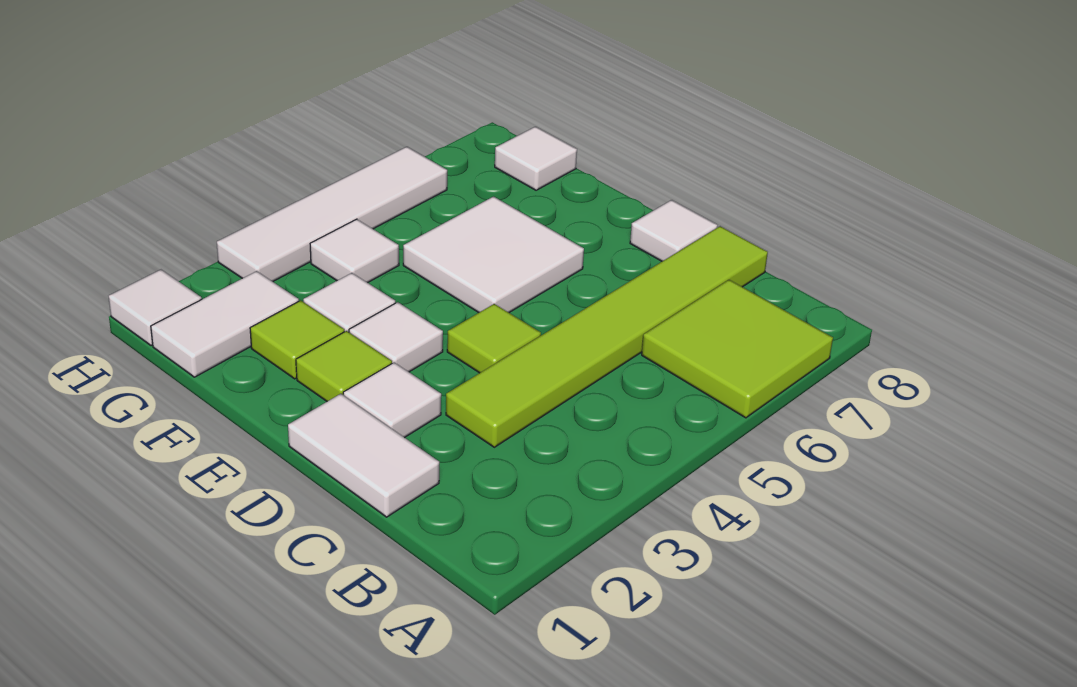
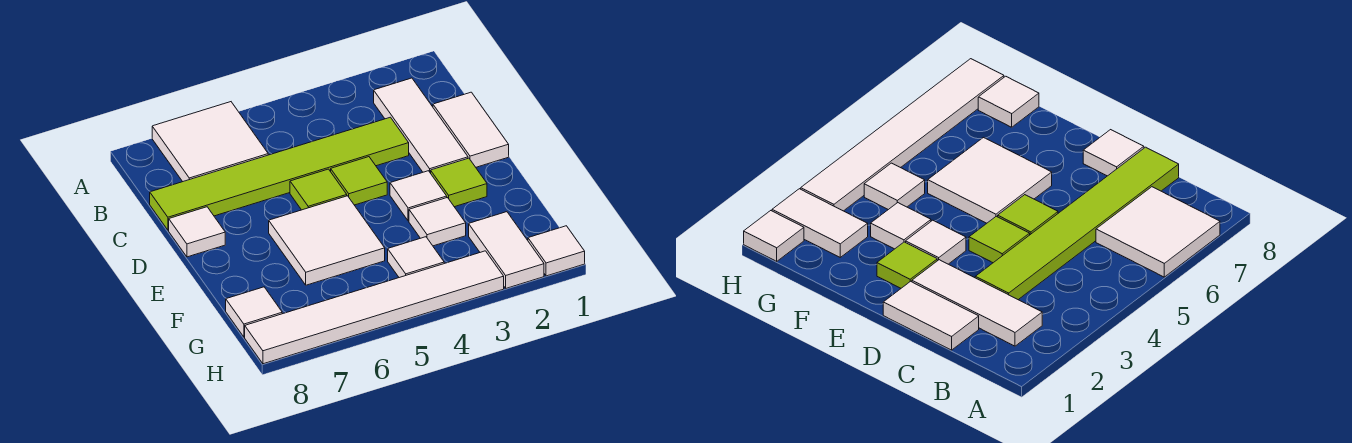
lime tile A6:B7 level 1 -> white tile A6:B7 level 1
white tile D2 level 1 -> white tile B2:D2 level 1
lime tile F2 level 1 -> lime tile D5 level 1
white tile G1:G2 level 1 -> white tile G2:H2 level 1
white tile H3:H6 level 1 -> white tile H3:H8 level 1

